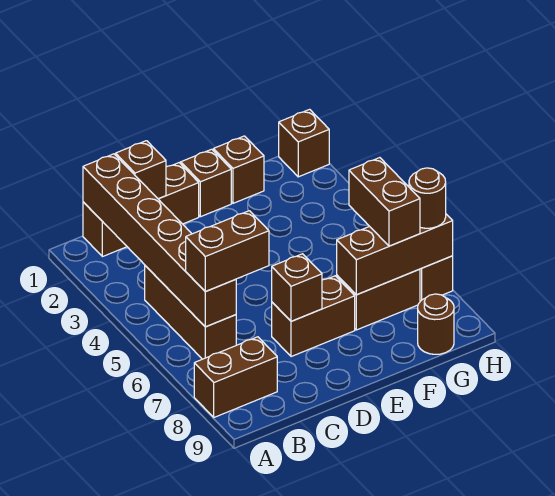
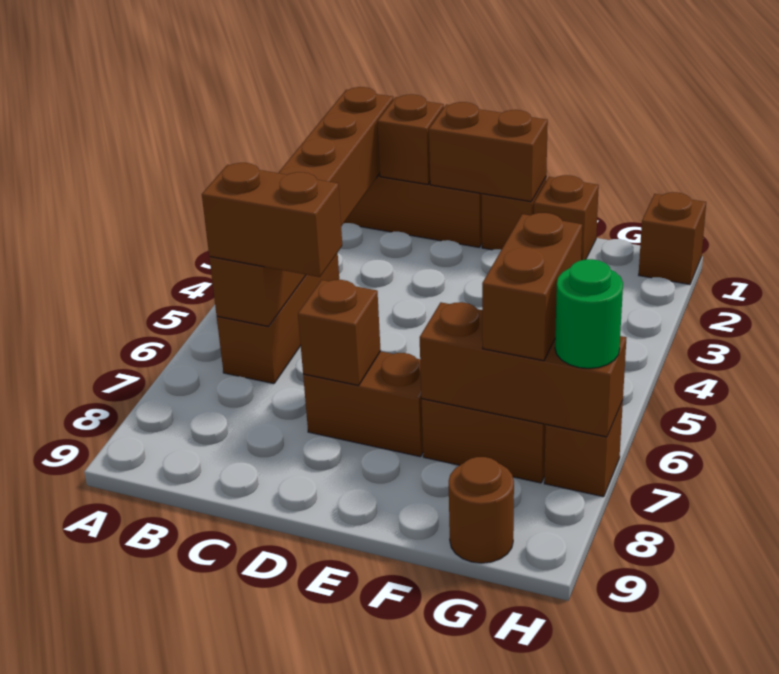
brown brick A8:B8 level 1 -> brown brick D1:E1 level 2
brown round brick H7 level 3 -> green round brick H7 level 3

